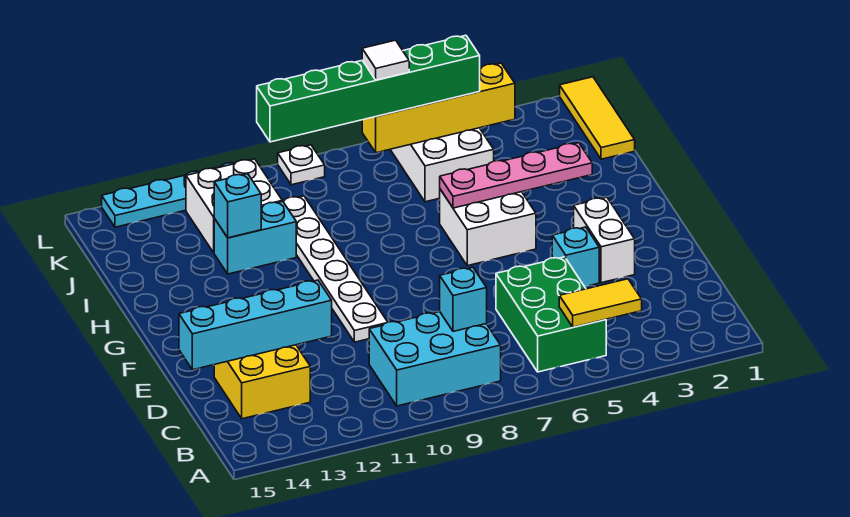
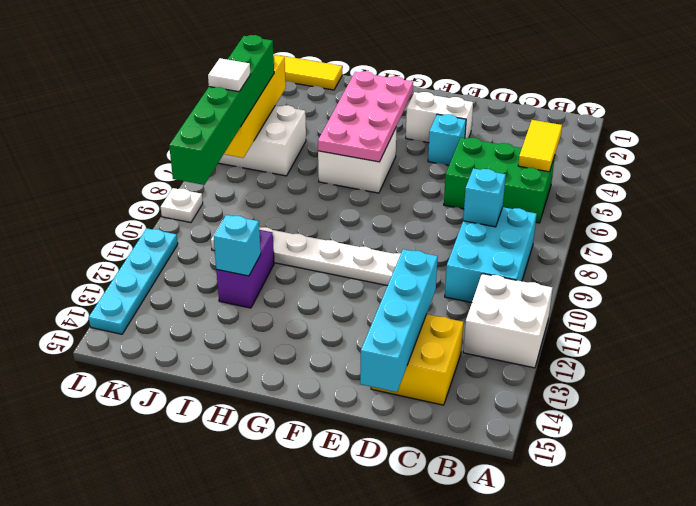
pink plate H3:H6 level 2 -> pink plate G3:H6 level 2
cyan brick I11:I12 level 1 -> purple brick I11:I12 level 1
white brick J11:K12 level 1 -> white brick A11:B12 level 1

